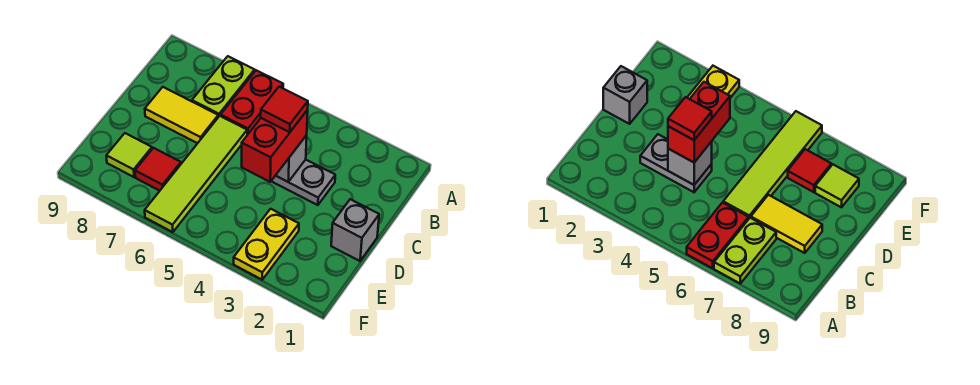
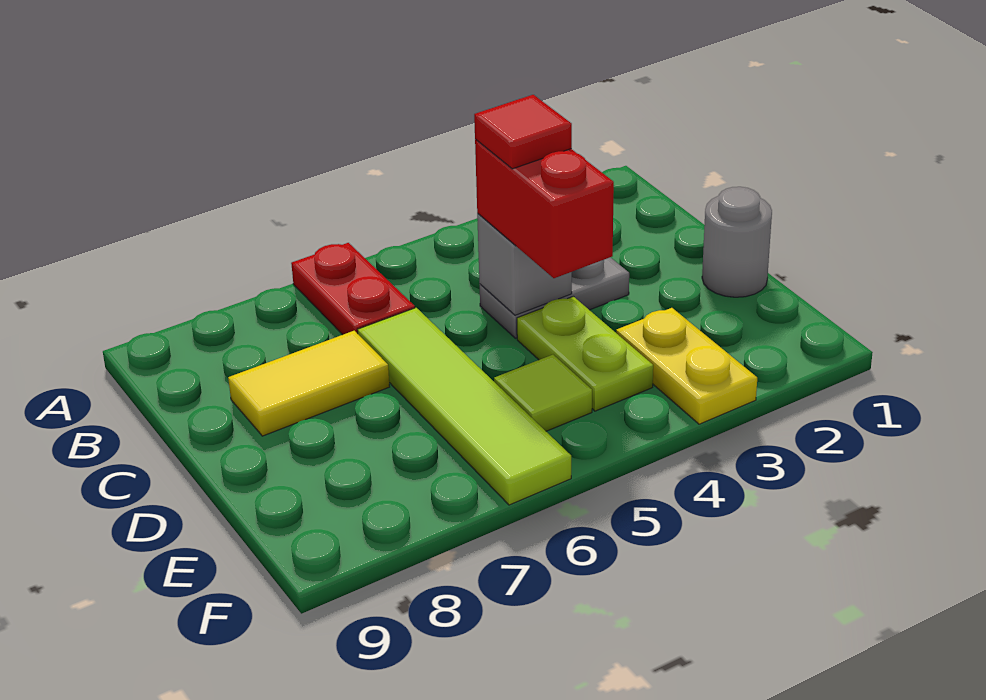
lime plate A7:B7 level 1 -> lime plate D4:E4 level 1
grey brick D1 level 1 -> grey round brick D1 level 1
red tile E7 level 1 -> none
lime tile E8 level 1 -> lime tile E5 level 1

